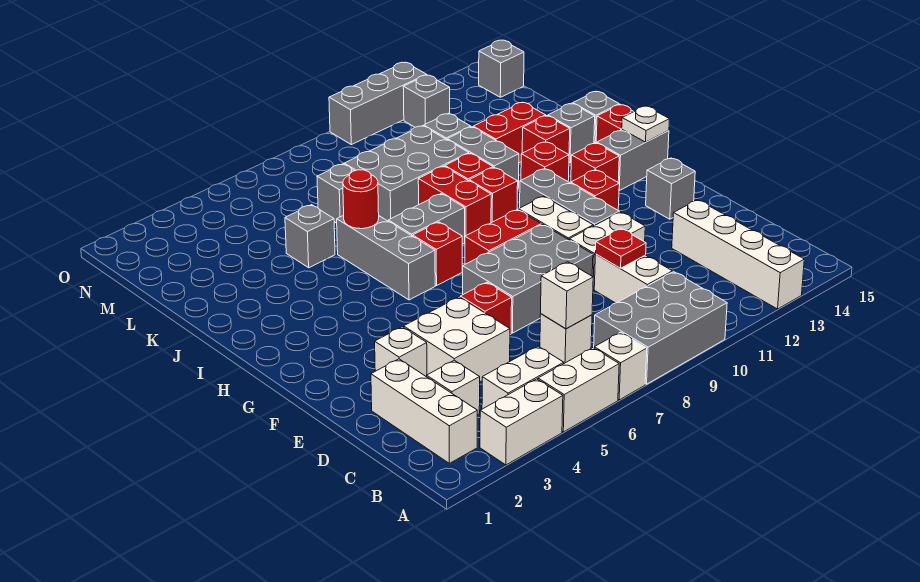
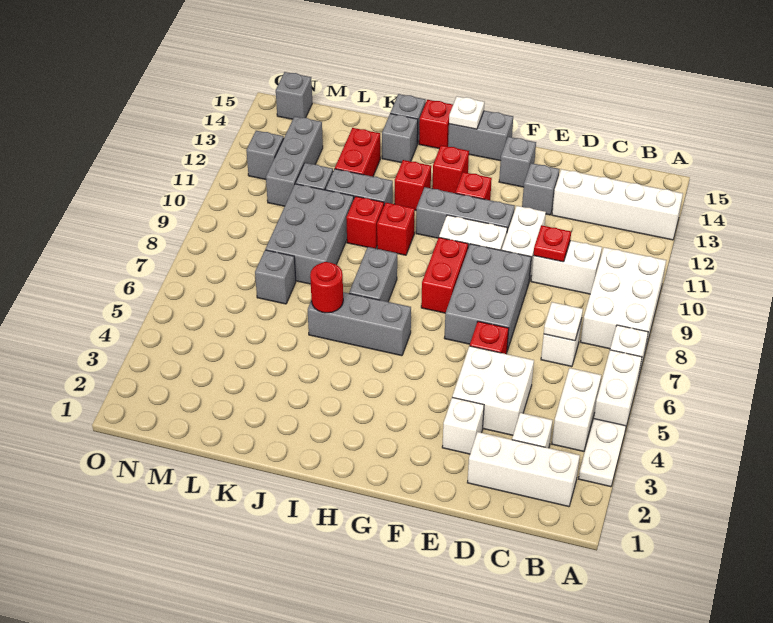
white brick A3:A4 level 1 -> white plate A3:A4 level 1
grey brick A8:B10 level 1 -> white brick A8:B10 level 1
white brick C7 level 2 -> white plate C7 level 2
red brick H7 level 1 -> none
grey brick H14:H15 level 1 -> grey brick G15:H15 level 1
red brick I9:J9 level 1 -> none
red brick J13 level 1 -> none
grey brick K5 level 1 -> grey brick E13 level 1
grey brick O10:O12 level 1 -> grey brick M11:M13 level 1

